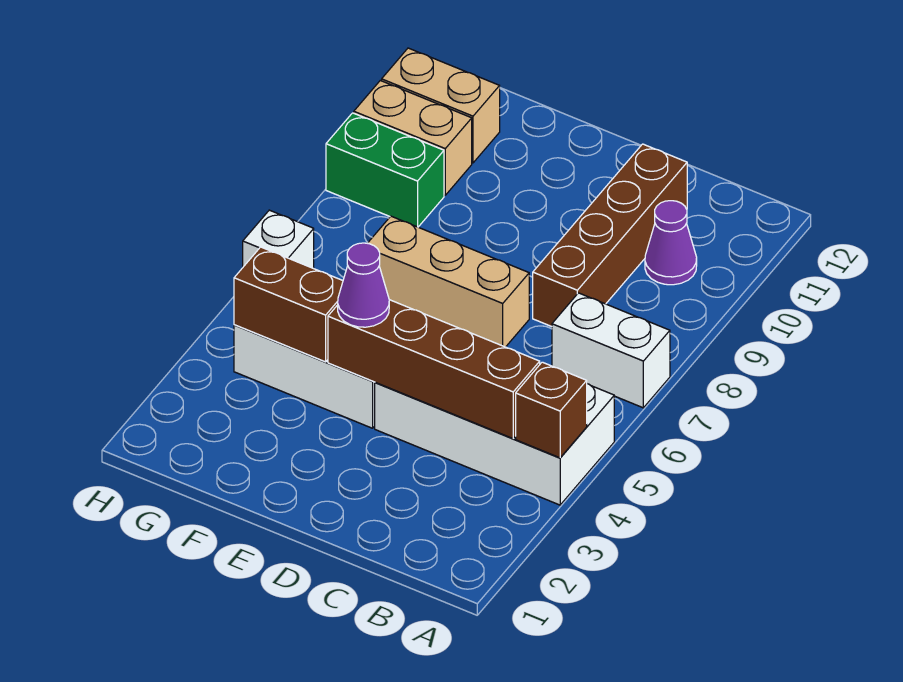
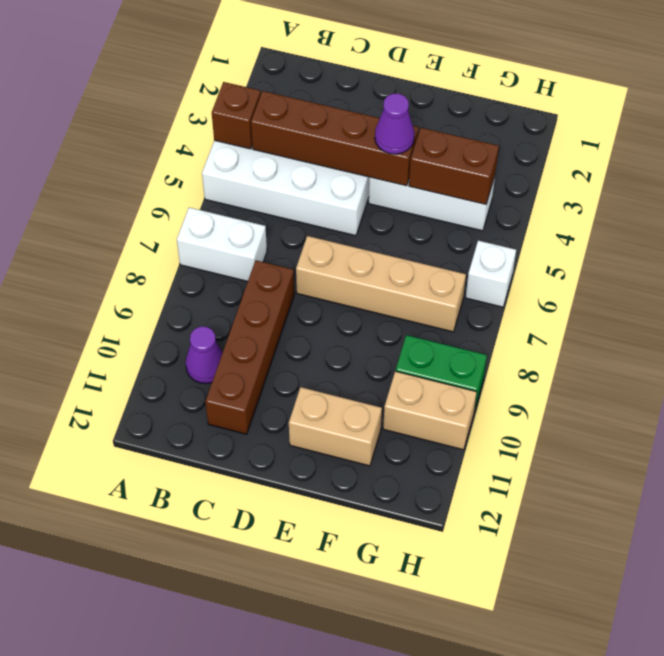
tan brick D7:F7 level 1 -> tan brick D7:G7 level 1
tan brick G11:H11 level 1 -> tan brick E11:F11 level 1

